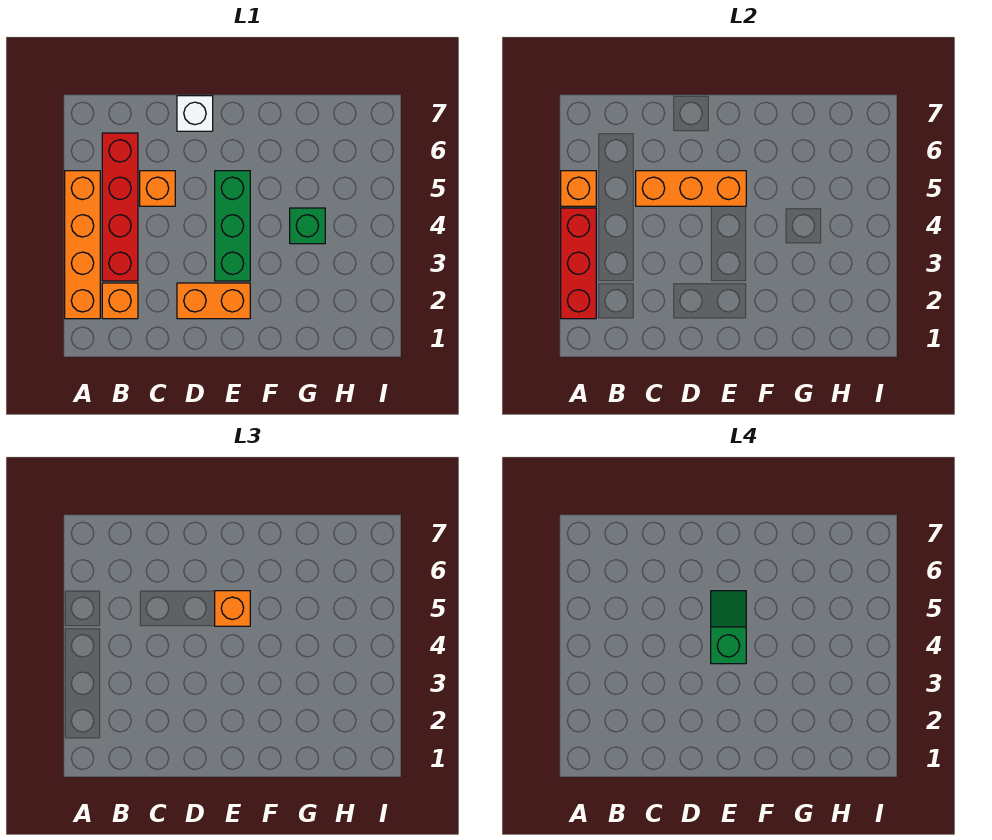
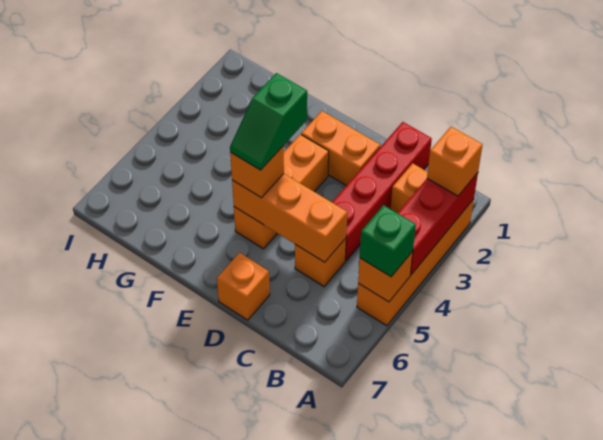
none -> orange brick A2 level 3
red brick B3:B6 level 1 -> red brick C1:C4 level 1
white brick D7 level 1 -> orange brick D7 level 1
green brick E3:E5 level 1 -> orange brick E3:E5 level 1
green brick G4 level 1 -> green brick A5 level 3

